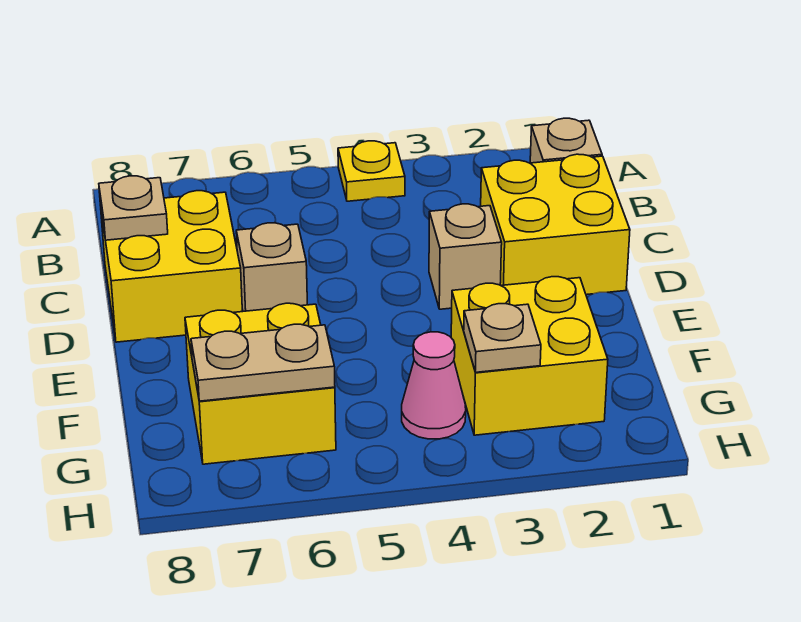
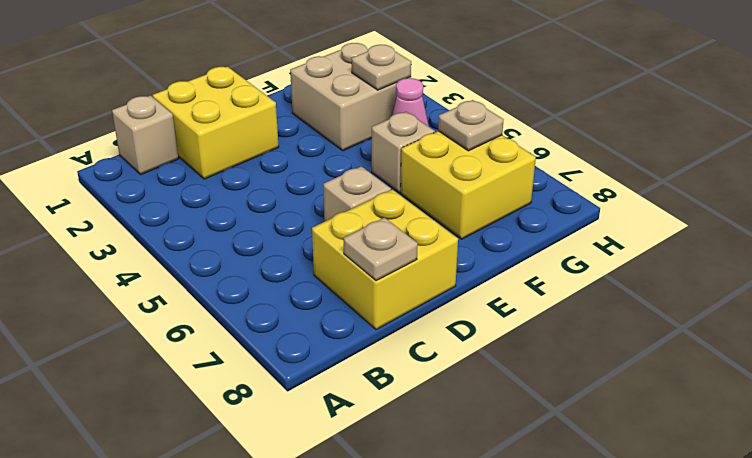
yellow plate A4 level 1 -> none
tan brick D3 level 1 -> tan brick F5 level 1
yellow brick F2:G3 level 1 -> tan brick F2:G3 level 1
tan plate G6:G7 level 2 -> tan plate G6 level 2

